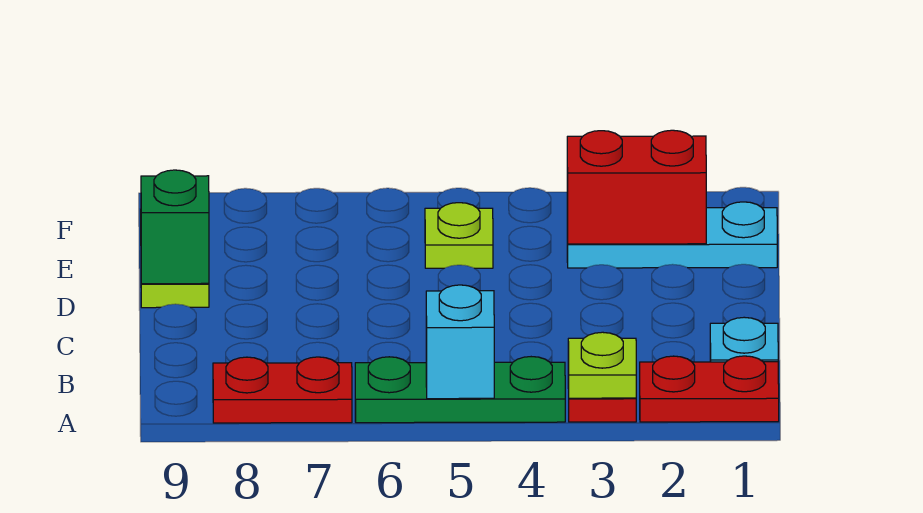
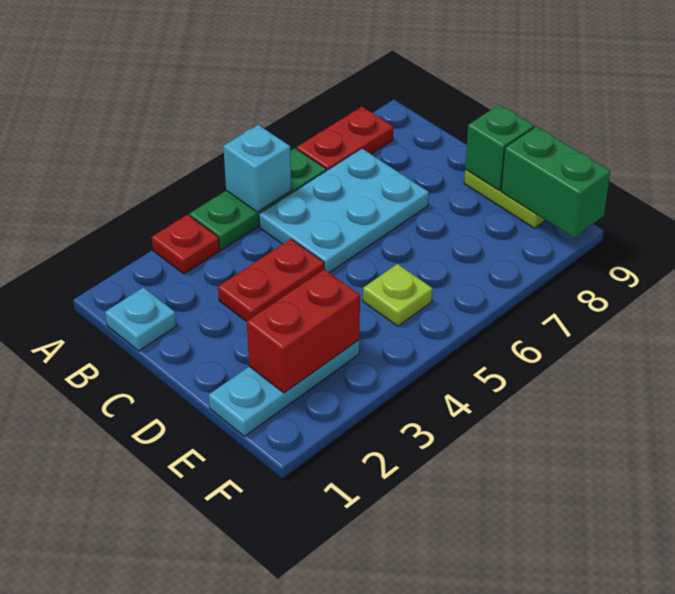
red plate A1:A2 level 1 -> red plate C3:C4 level 1
lime plate A3 level 2 -> none
none -> cyan plate B5:C7 level 1
none -> green brick E9:F9 level 2

